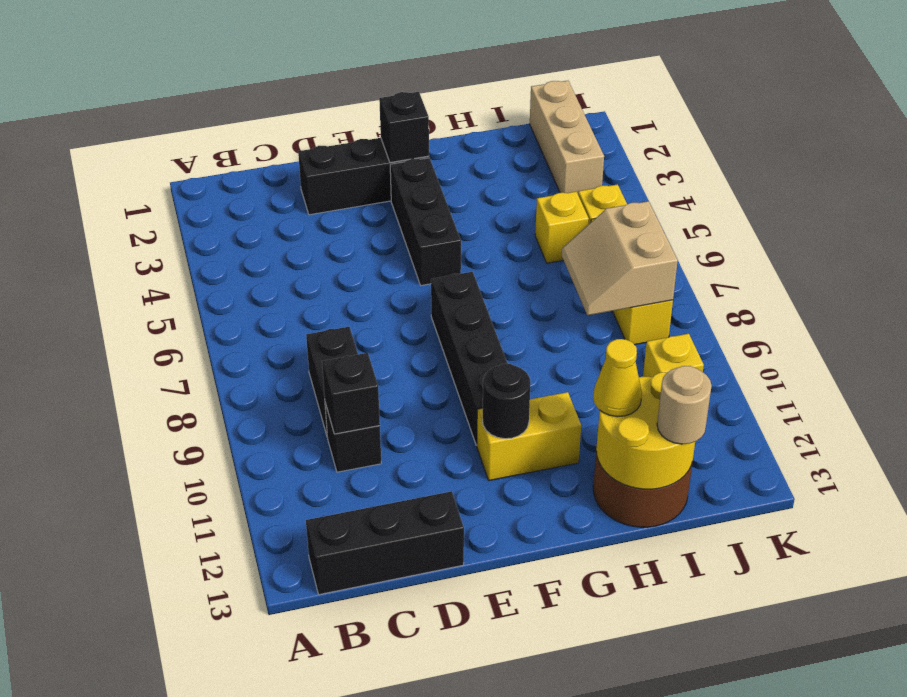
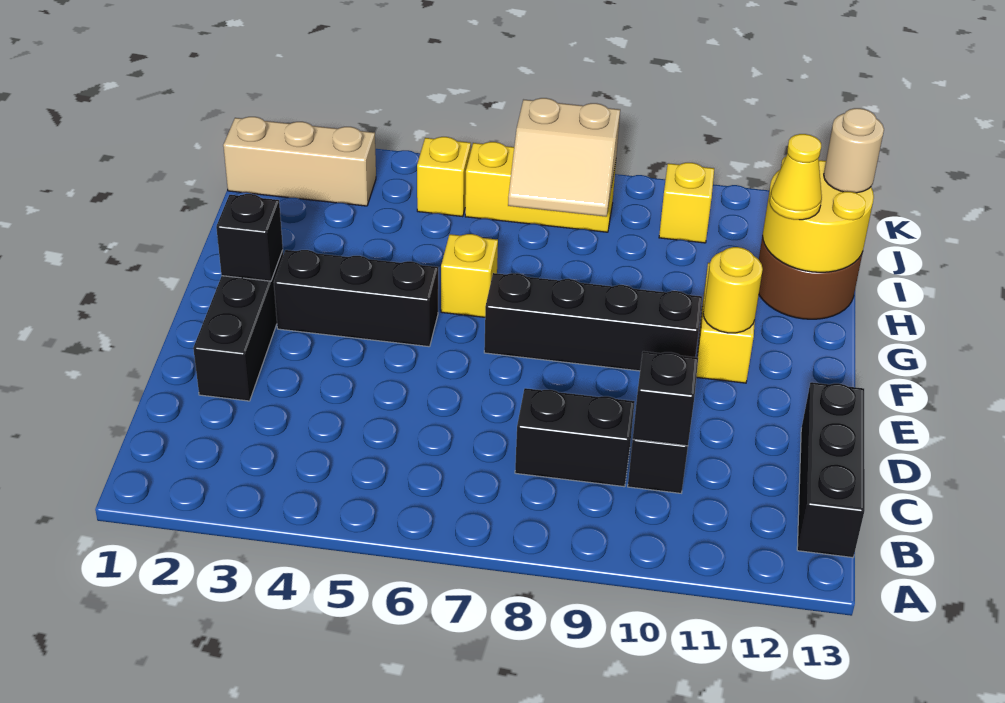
black round brick F11 level 2 -> yellow round brick F11 level 2
yellow brick I5 level 1 -> yellow brick G6 level 1

